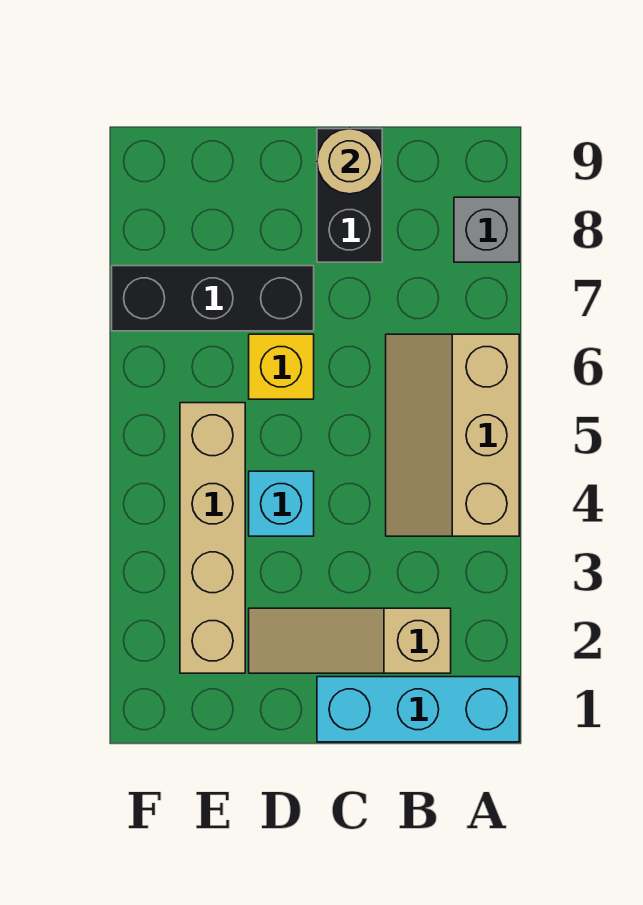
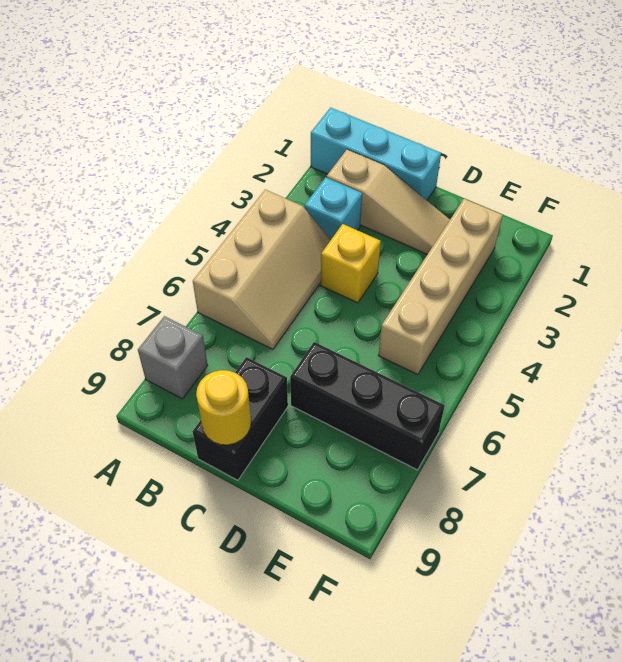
tan round brick C9 level 2 -> yellow round brick C9 level 2
cyan brick D4 level 1 -> cyan brick B3 level 1
yellow brick D6 level 1 -> yellow brick C4 level 1

